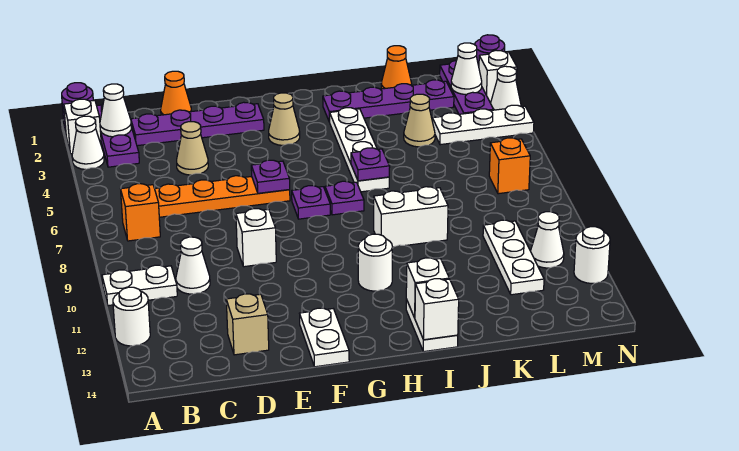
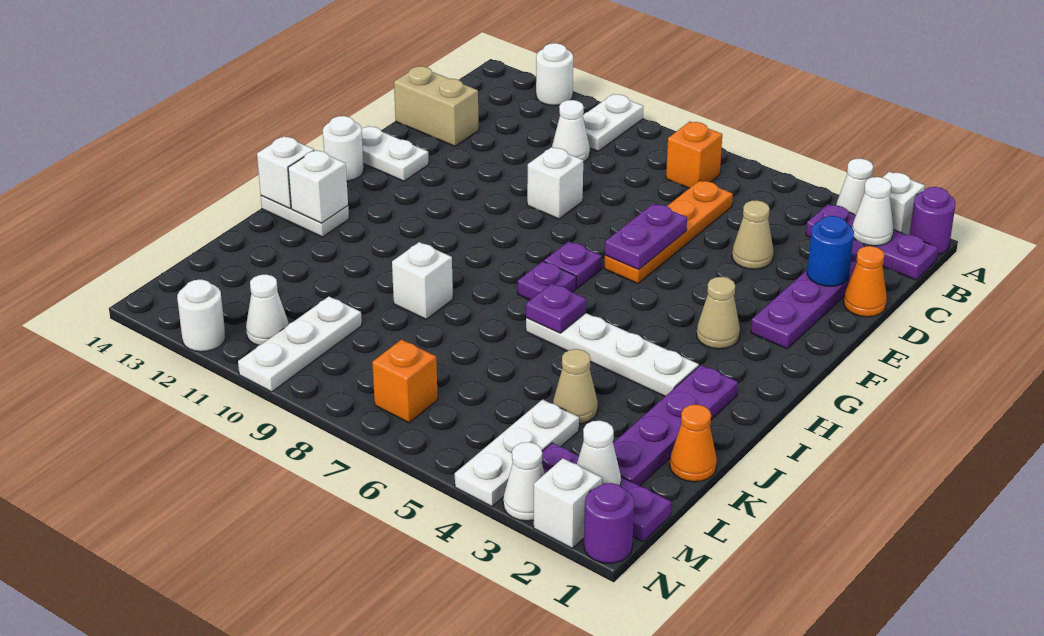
none -> blue round brick D2 level 2
tan brick D13 level 1 -> tan brick D13:D14 level 1
purple plate F6 level 2 -> purple plate E6:F6 level 2
white round brick H11 level 1 -> white round brick G14 level 1
white brick I9:J9 level 1 -> white brick J9 level 1
white plate L10:L12 level 1 -> white plate L10:N10 level 1

